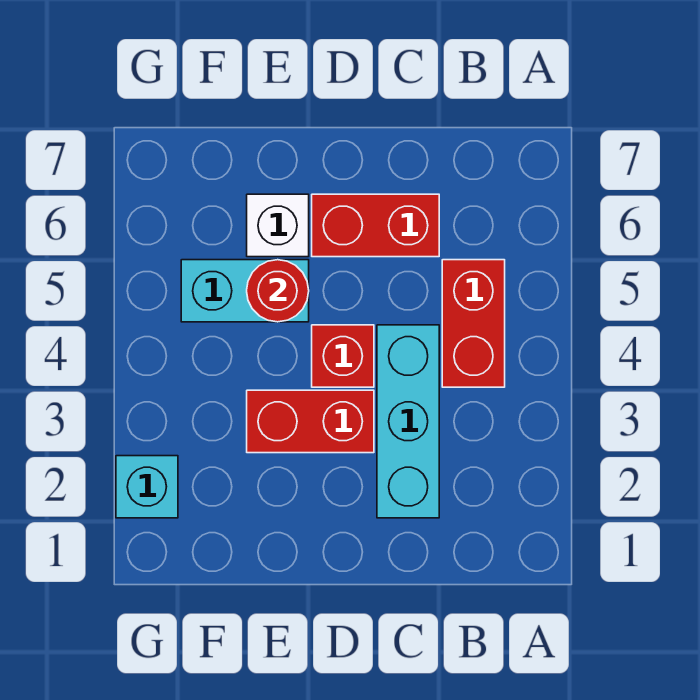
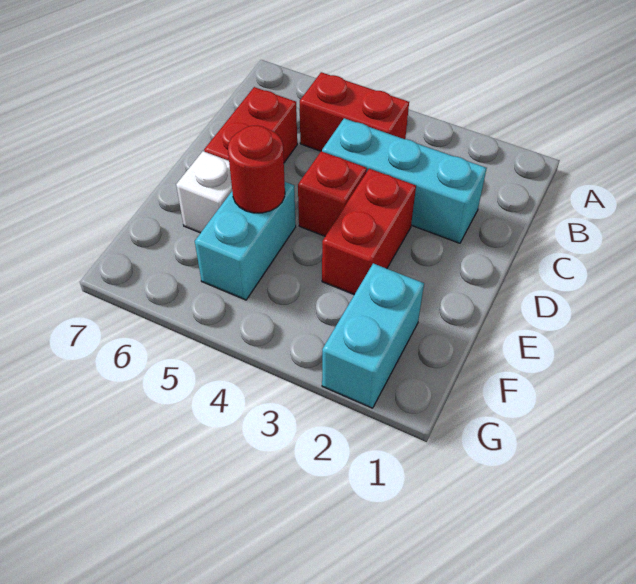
cyan brick G2 level 1 -> cyan brick F2:G2 level 1

